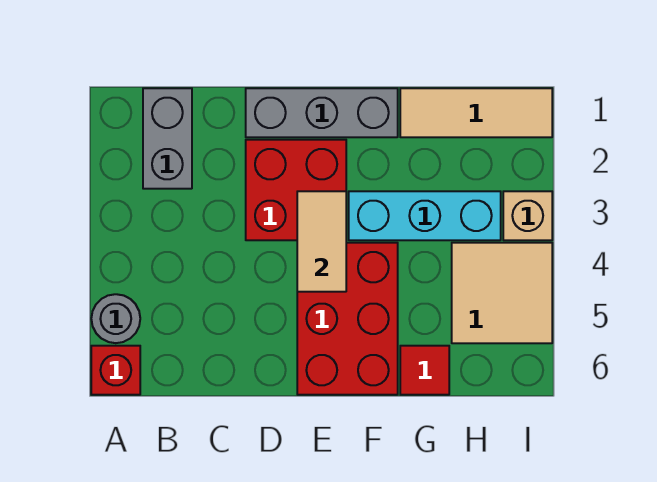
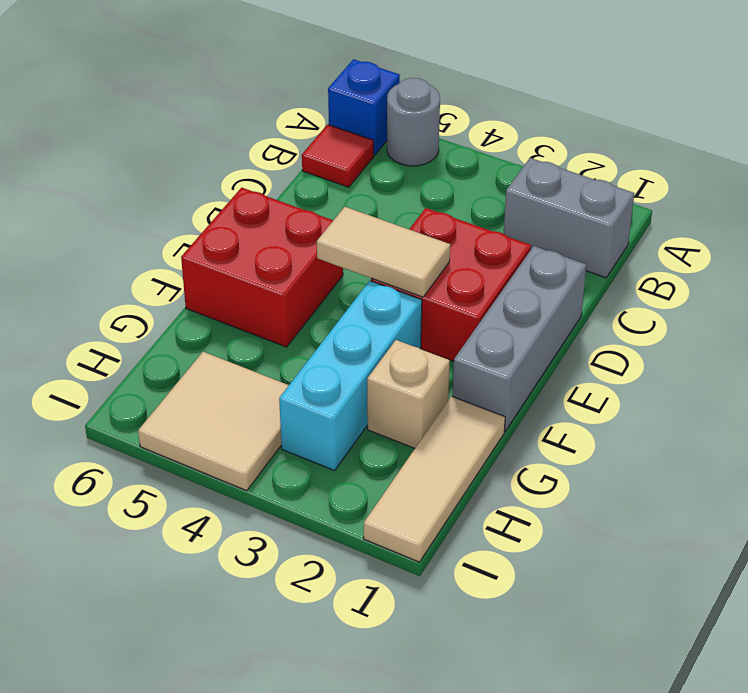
red brick A6 level 1 -> blue brick A6 level 1
red brick E4:F6 level 1 -> red brick E5:F6 level 1
red tile G6 level 1 -> red tile B6 level 1
tan brick I3 level 1 -> tan brick G2 level 1

